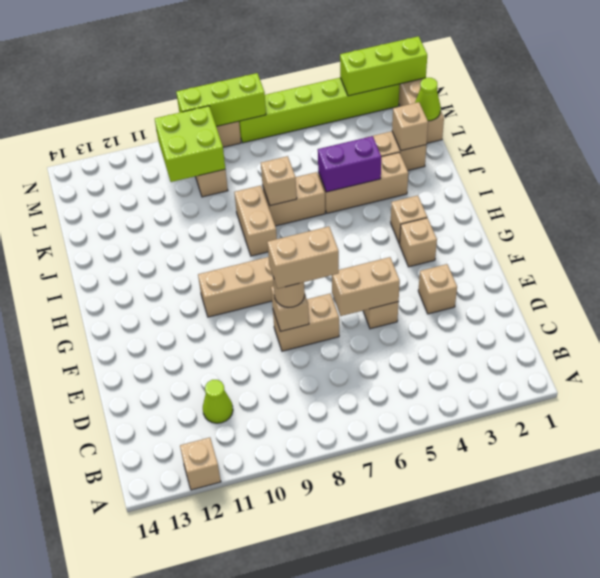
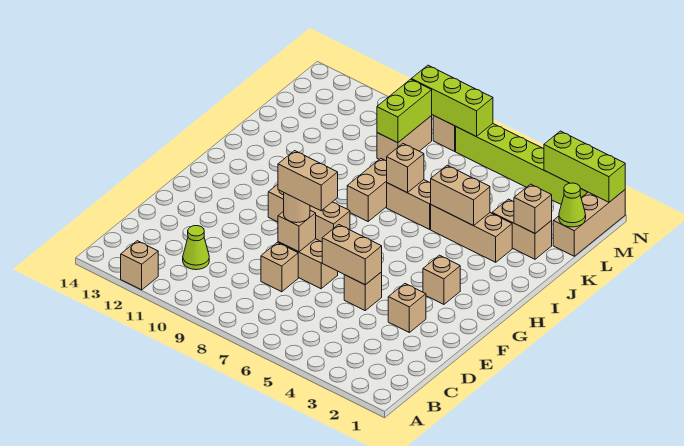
tan brick H3 level 1 -> tan brick D8 level 1
purple brick J4:J5 level 2 -> tan brick J4:J5 level 2
lime brick L9:M10 level 2 -> lime brick L9:M9 level 2

